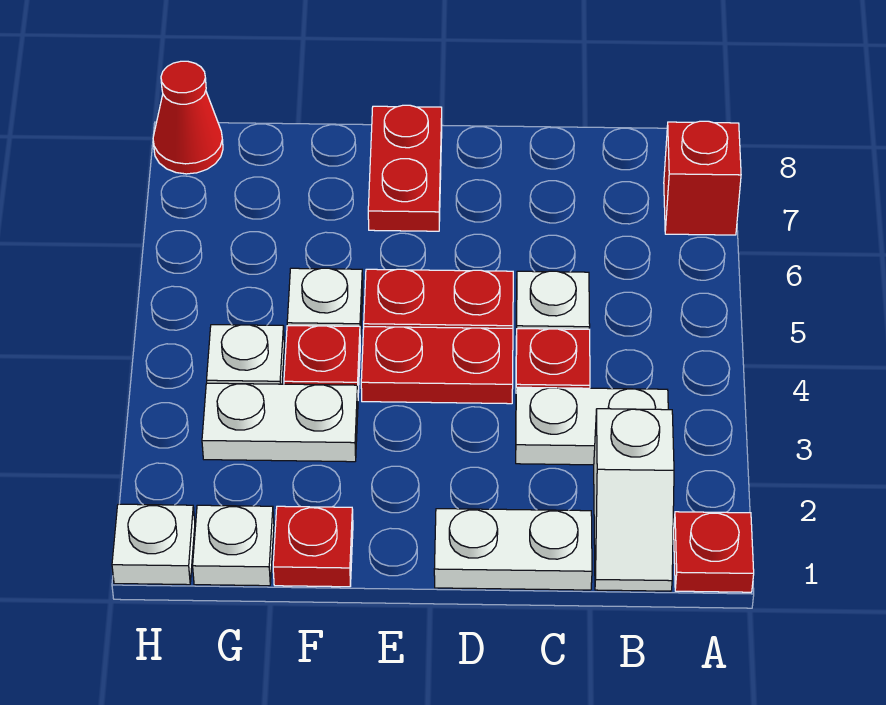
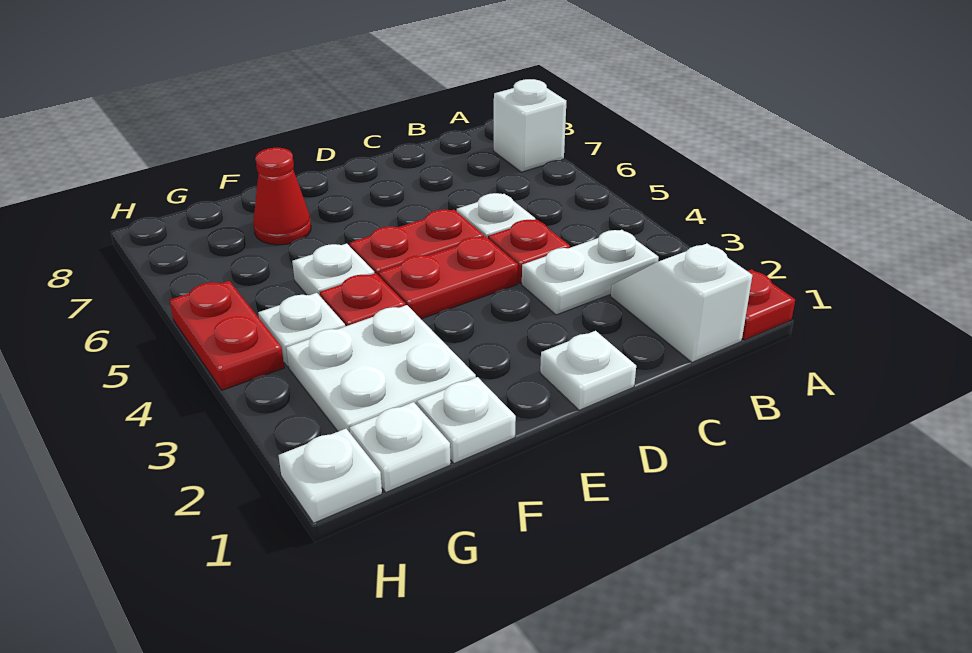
red brick A7 level 1 -> white brick A7 level 1
white slope B1:B2 level 1 top 2 -> white slope B1:B2 level 1 top 1
white plate C1:D1 level 1 -> white plate D1 level 1
red plate E7:E8 level 1 -> red plate H4:H5 level 1
red plate F1 level 1 -> white plate F1 level 1
white plate F3:G3 level 1 -> white plate F2:G3 level 1
red cone H8 level 1 -> red cone F7 level 1

